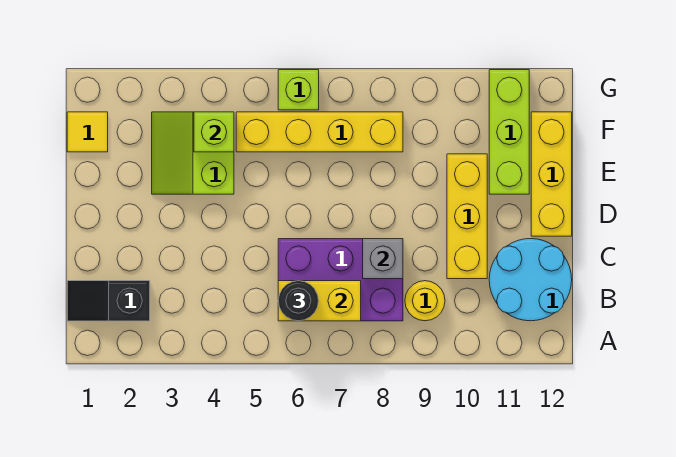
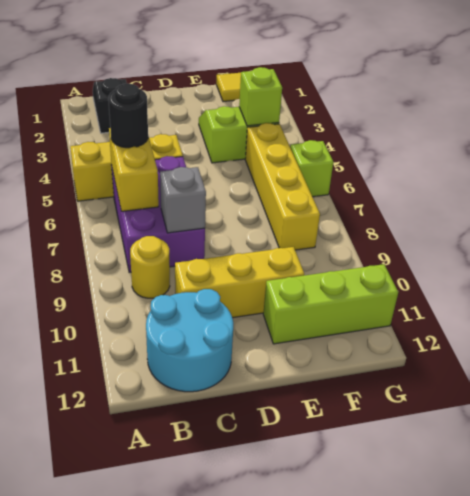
yellow brick D12:F12 level 1 -> yellow brick A5:C5 level 1

